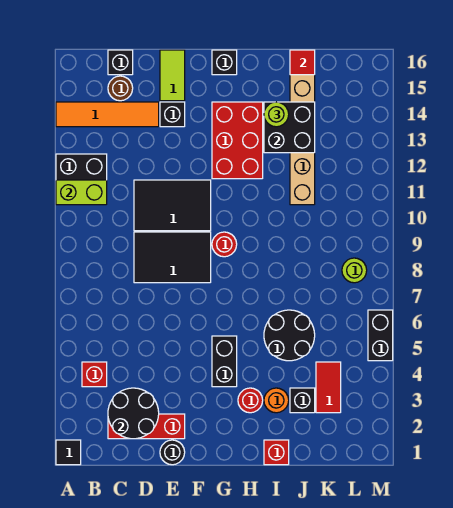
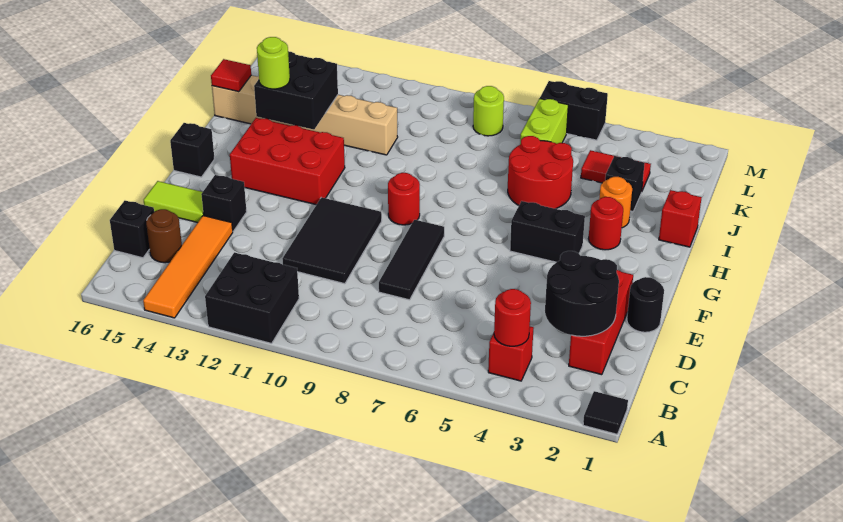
lime brick A11:B11 level 2 -> lime brick K6:L6 level 1
none -> red round brick B4 level 2
black tile D8:F9 level 1 -> black tile D8:F8 level 1
black round brick I5:J6 level 1 -> red round brick I5:J6 level 1

